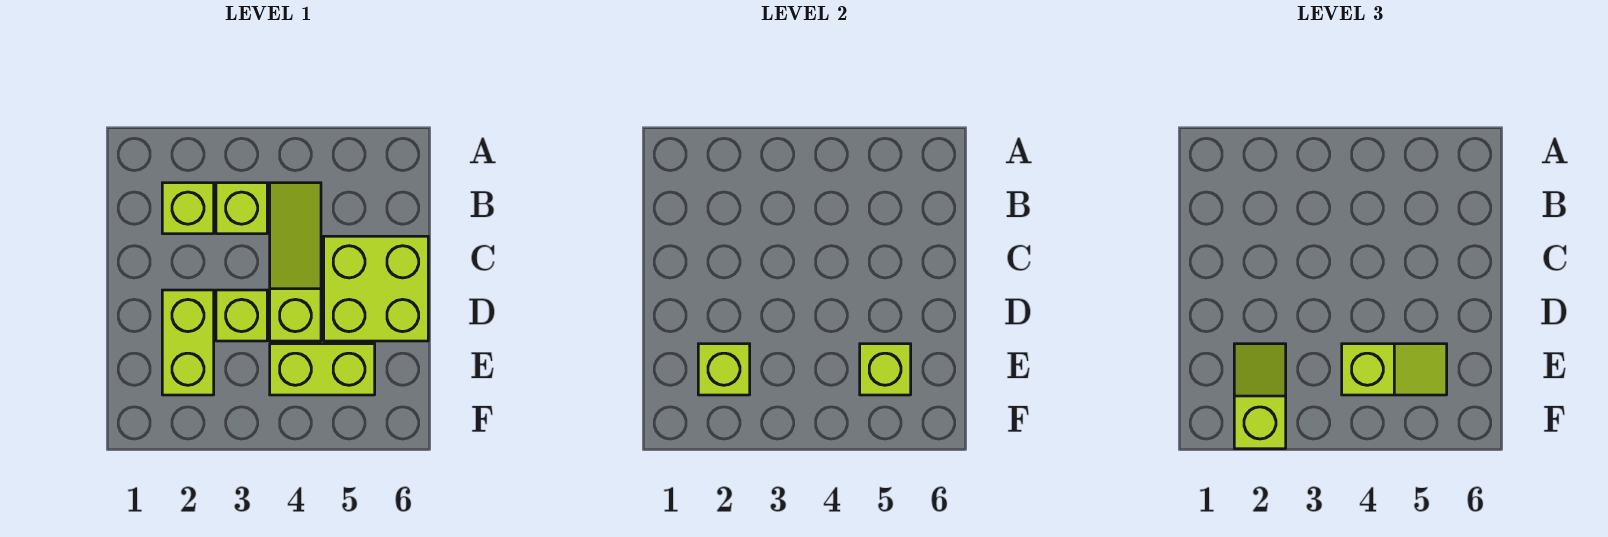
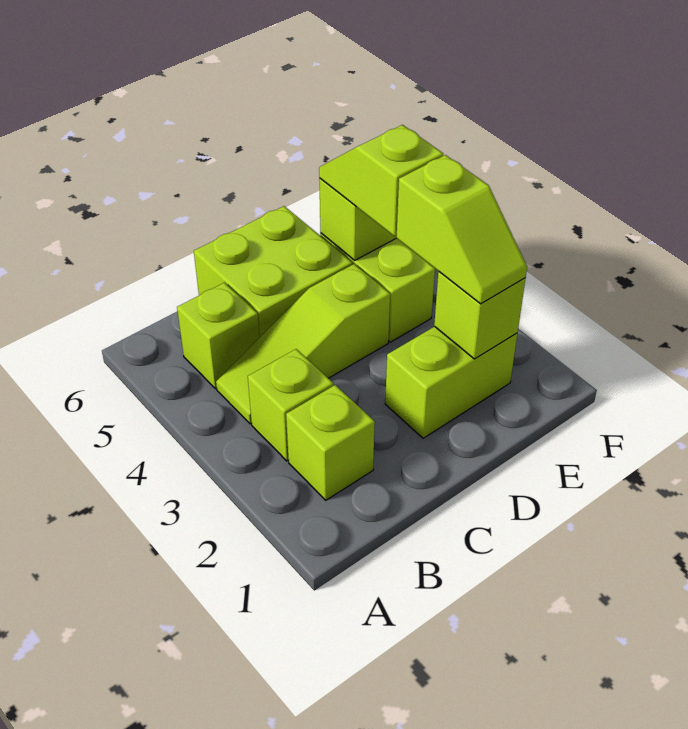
lime brick D3 level 1 -> lime brick B5 level 1
lime slope E2:F2 level 3 top F -> lime slope E2:E3 level 3 top 3

